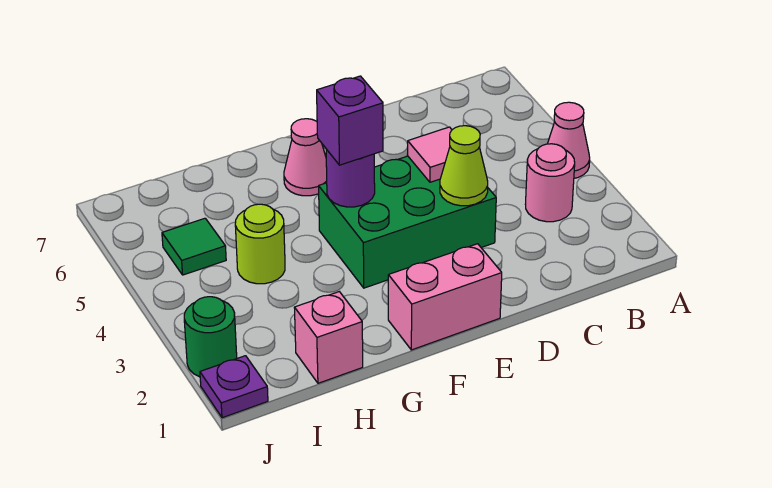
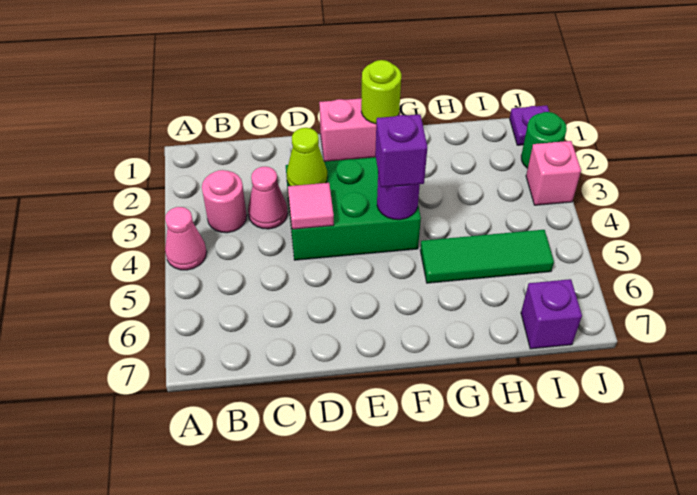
pink cone F6 level 1 -> pink cone C3 level 1
pink brick H1 level 1 -> pink brick J3 level 1
lime round brick H4 level 1 -> lime round brick F1 level 2
green tile I5 level 1 -> green tile G5:I5 level 1
none -> purple brick I7 level 1

